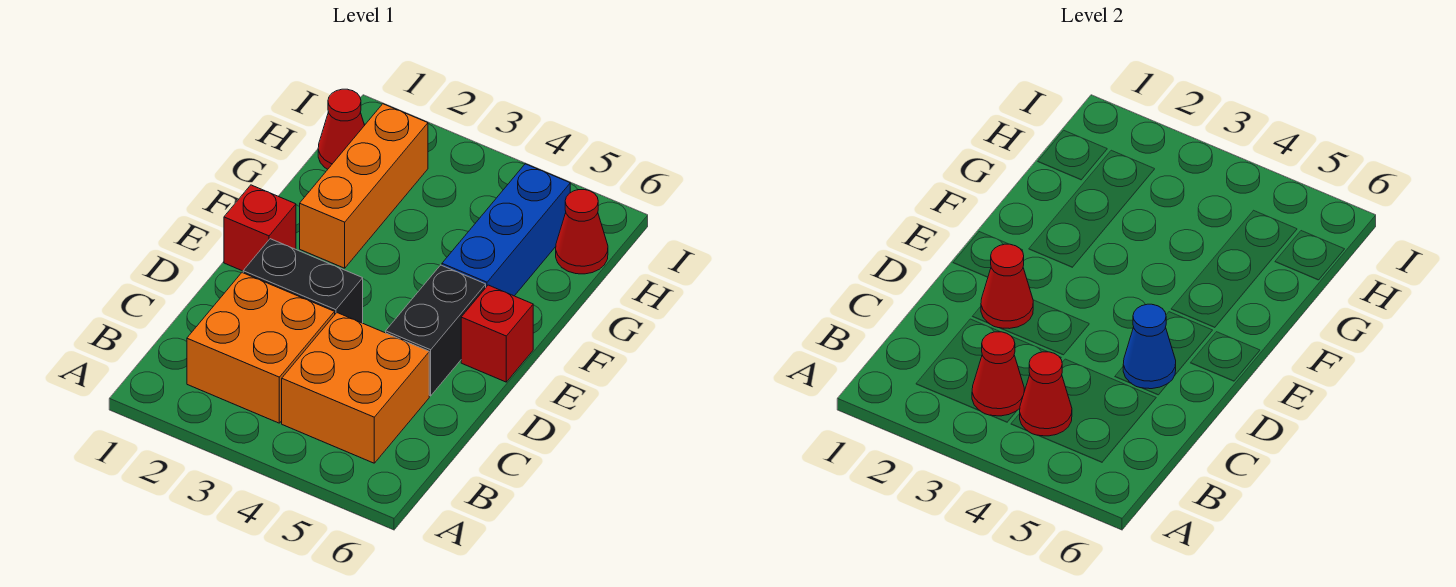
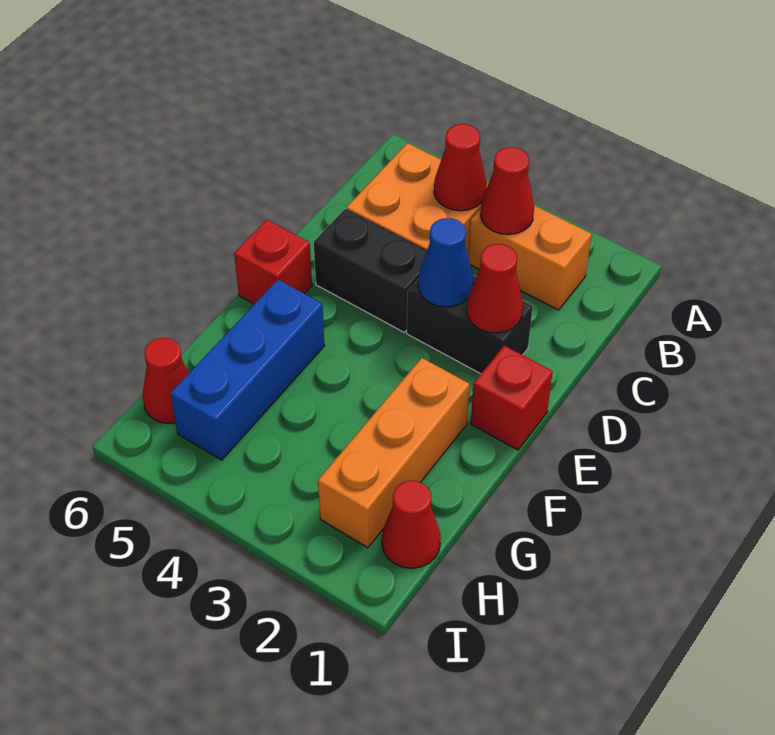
orange brick B2:C3 level 1 -> orange brick B2:B3 level 1
black brick D5:E5 level 1 -> black brick D4:D5 level 1
blue cone D5 level 2 -> blue cone D3 level 2

